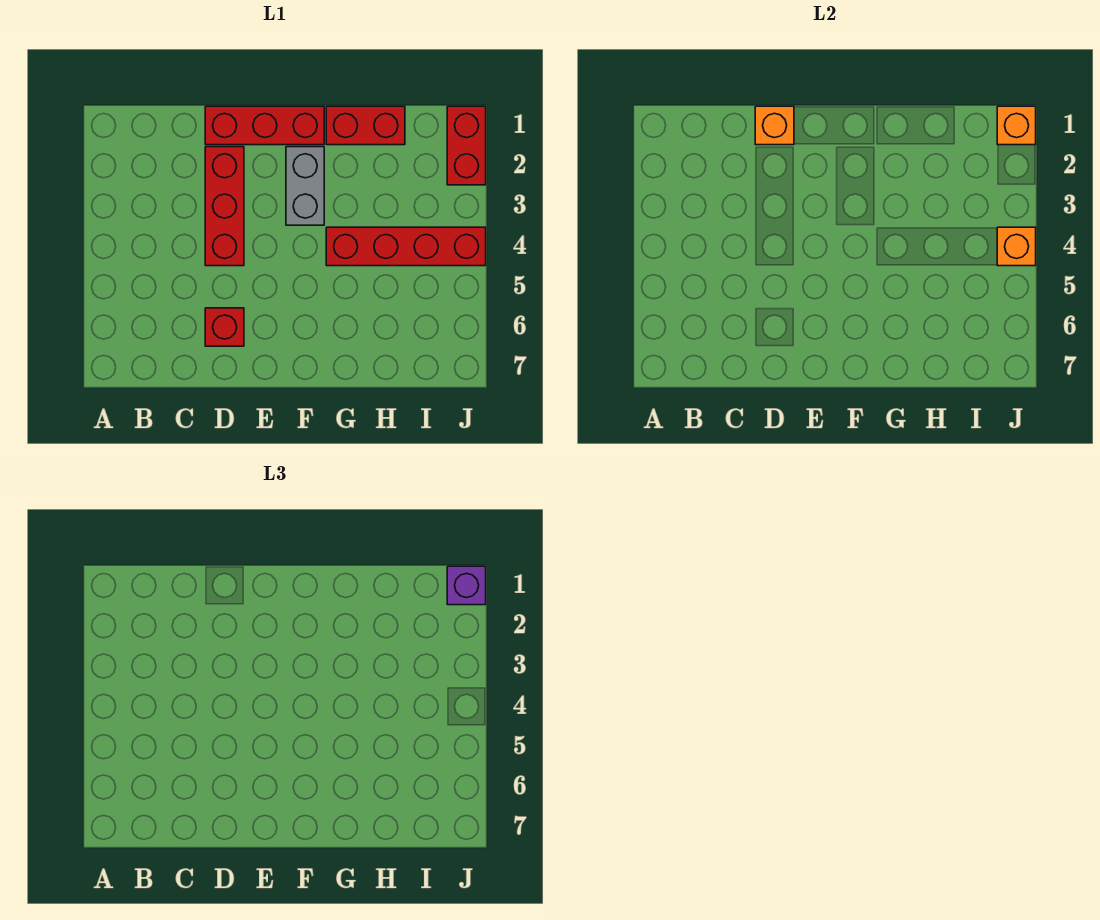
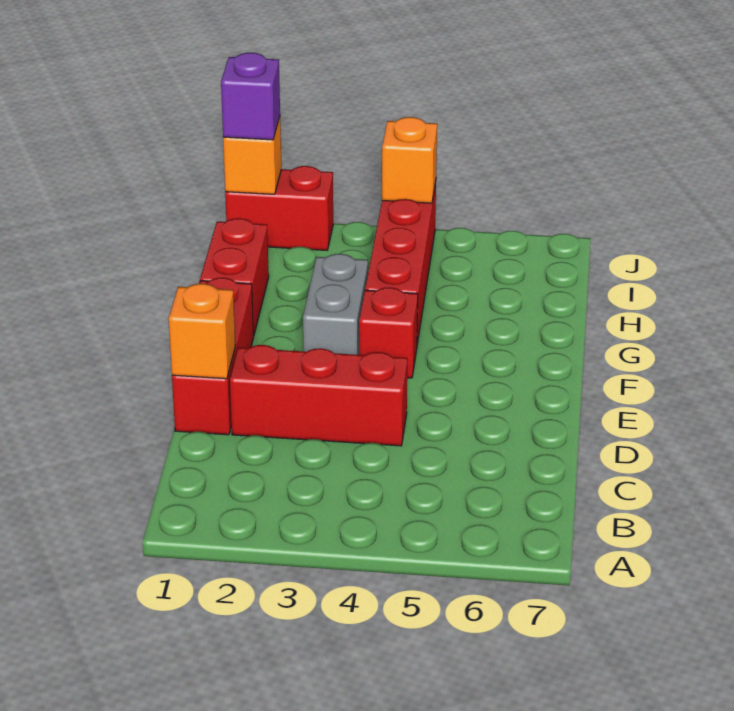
red brick D6 level 1 -> red brick F4 level 1
grey brick F2:F3 level 1 -> grey brick F3:G3 level 1

